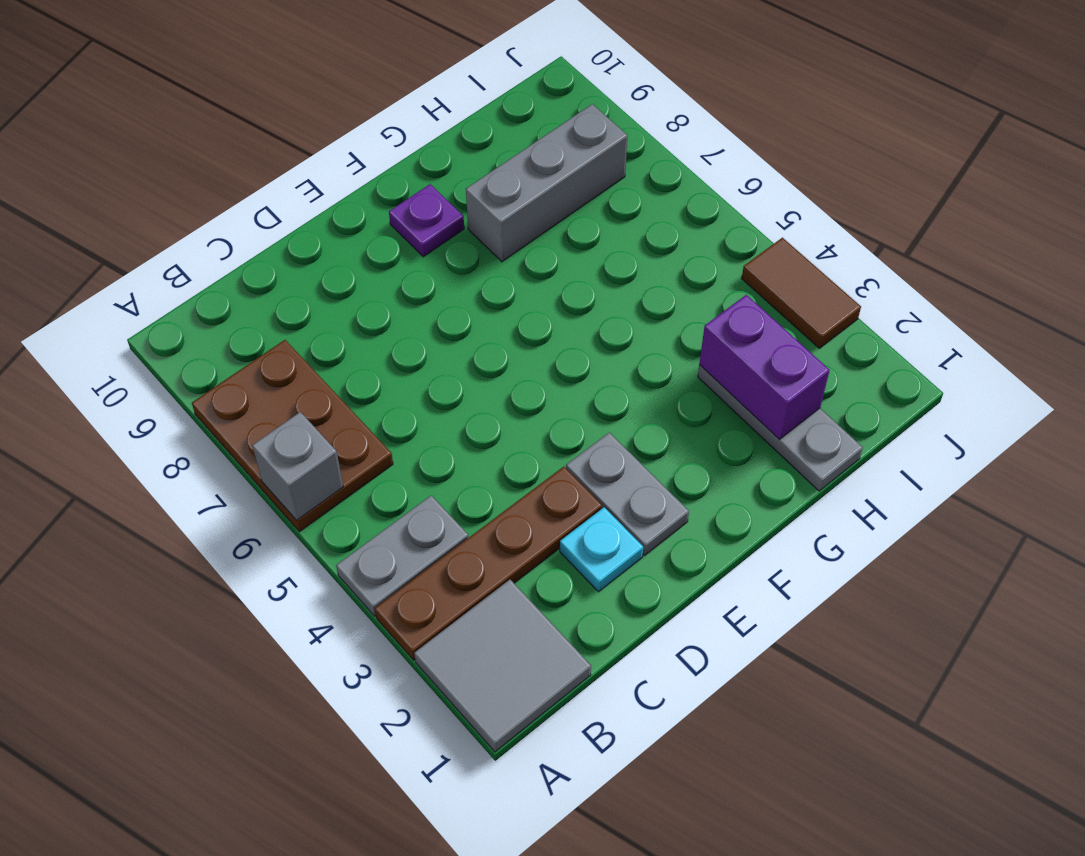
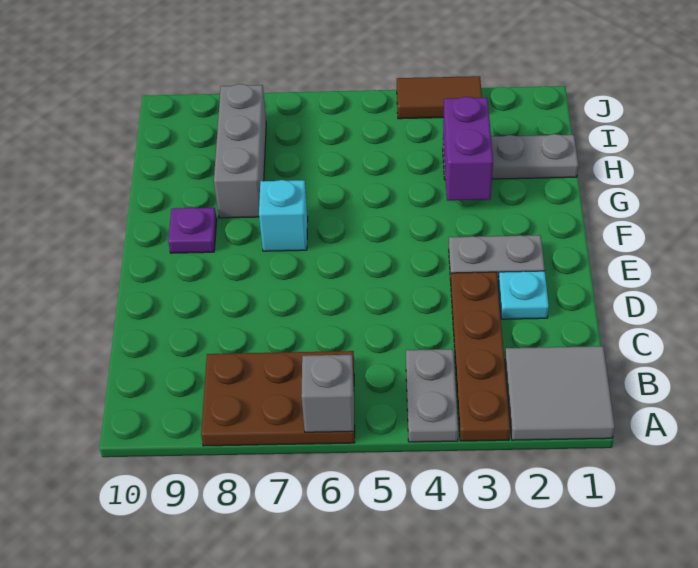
none -> cyan brick F7 level 1
purple brick H2:H3 level 2 -> purple brick G3:H3 level 2

